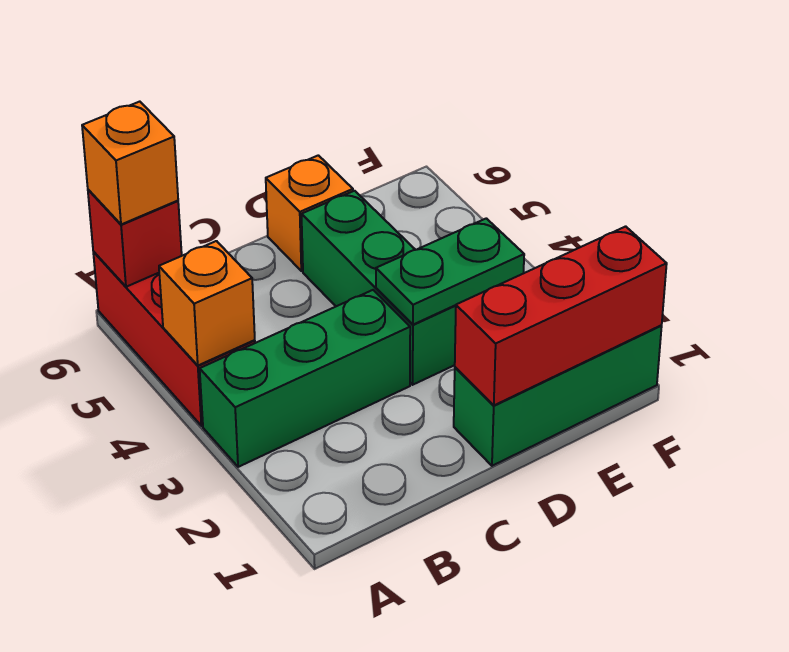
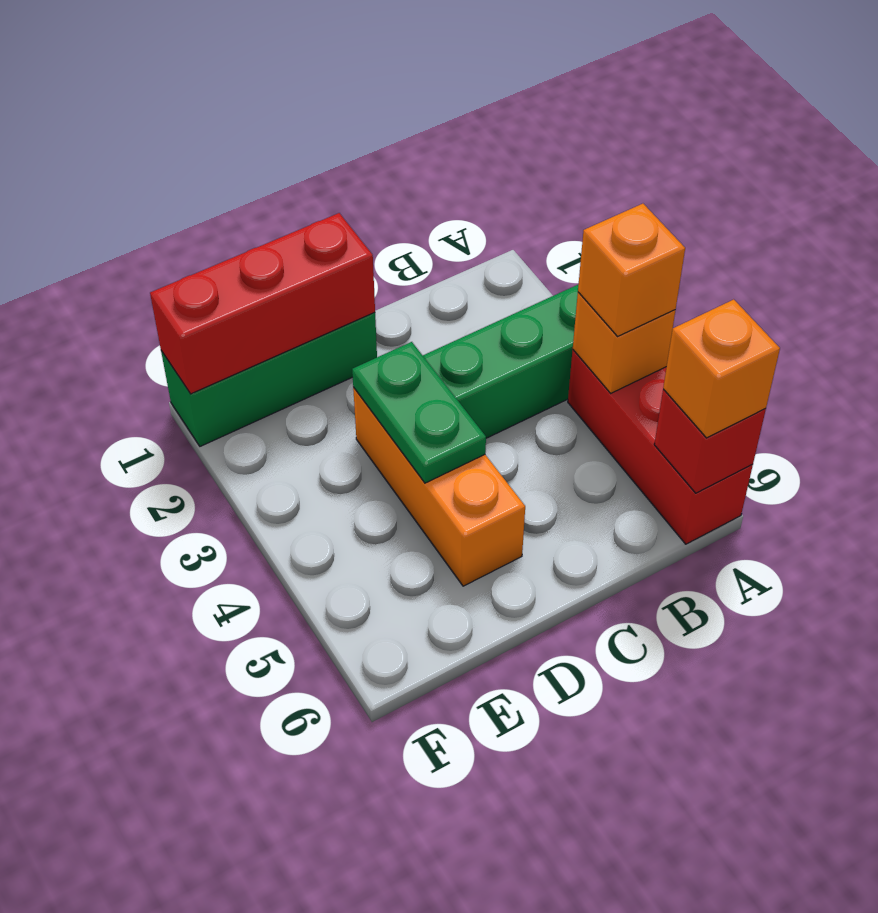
green brick D3:D5 level 1 -> orange brick D3:D5 level 1
green plate D3:E3 level 2 -> green plate D3:D4 level 2
orange brick D6 level 1 -> orange brick A4 level 3

